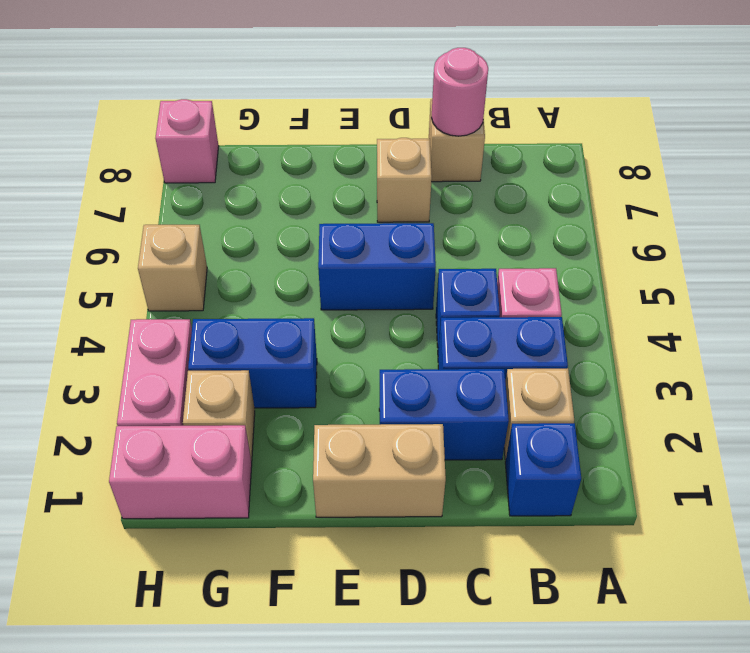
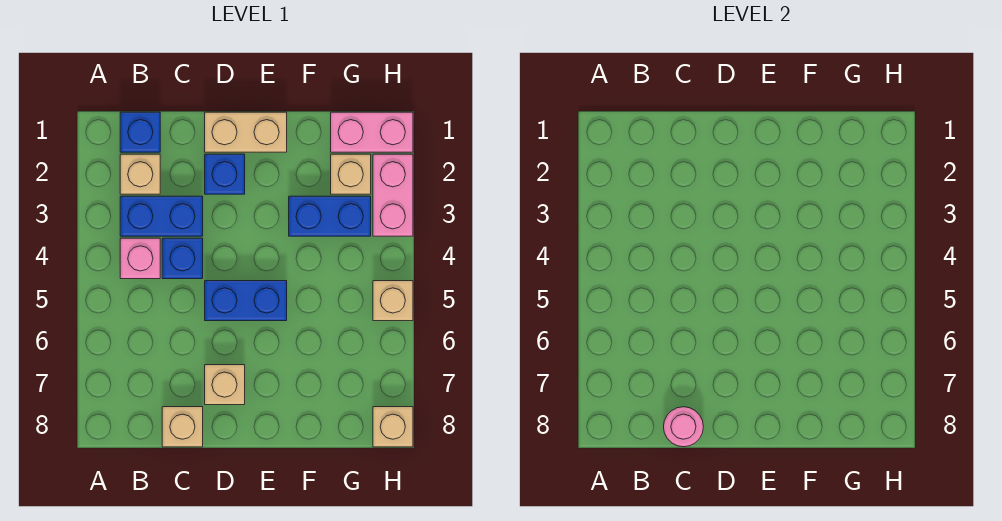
blue brick C2:D2 level 1 -> blue brick D2 level 1
pink brick H8 level 1 -> tan brick H8 level 1

